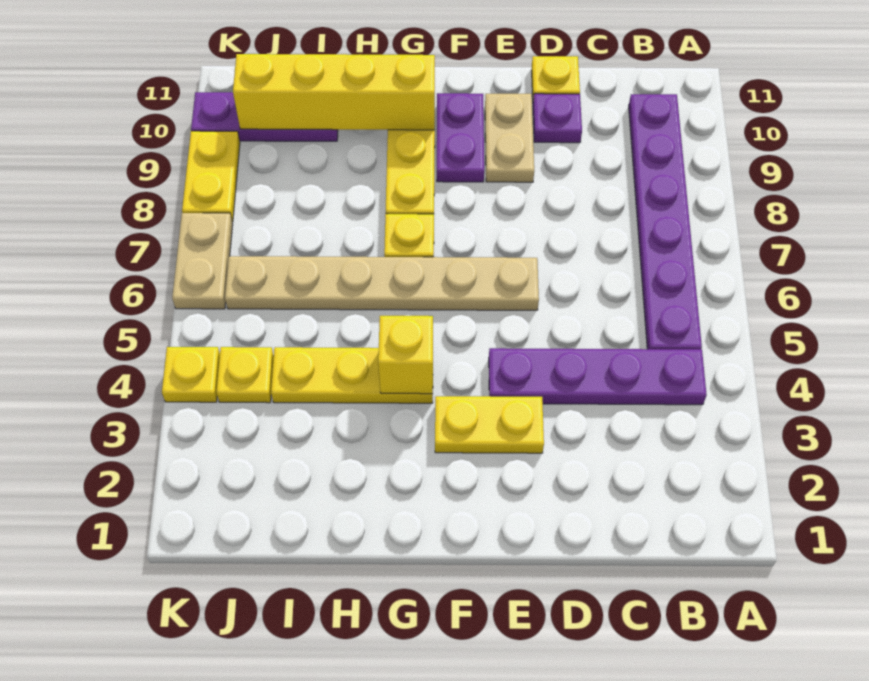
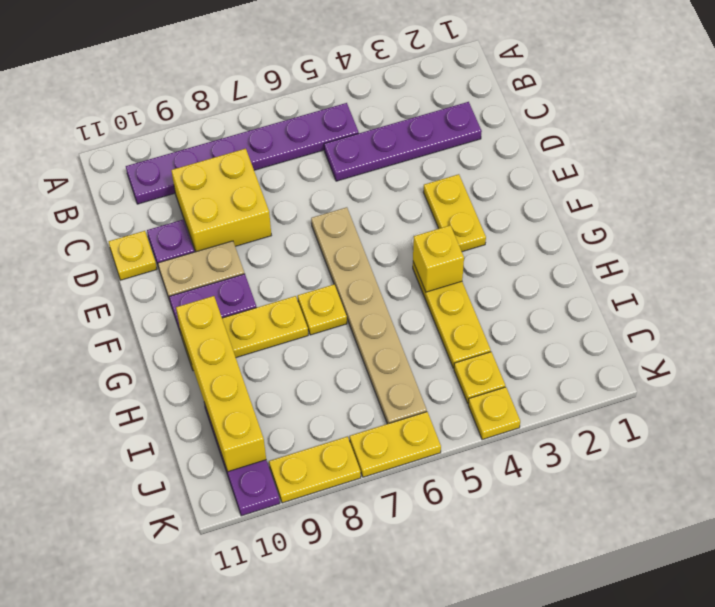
purple plate B4:E4 level 1 -> purple plate C2:C5 level 1
none -> yellow brick C8:D9 level 1
tan plate K6:K7 level 1 -> yellow plate K6:K7 level 1

